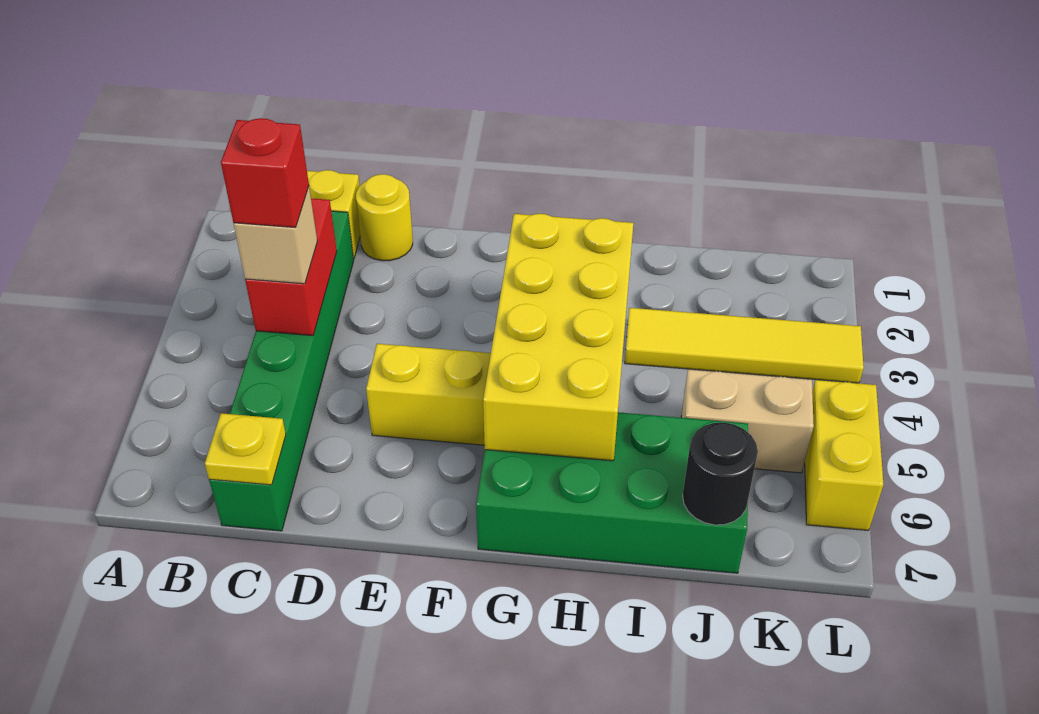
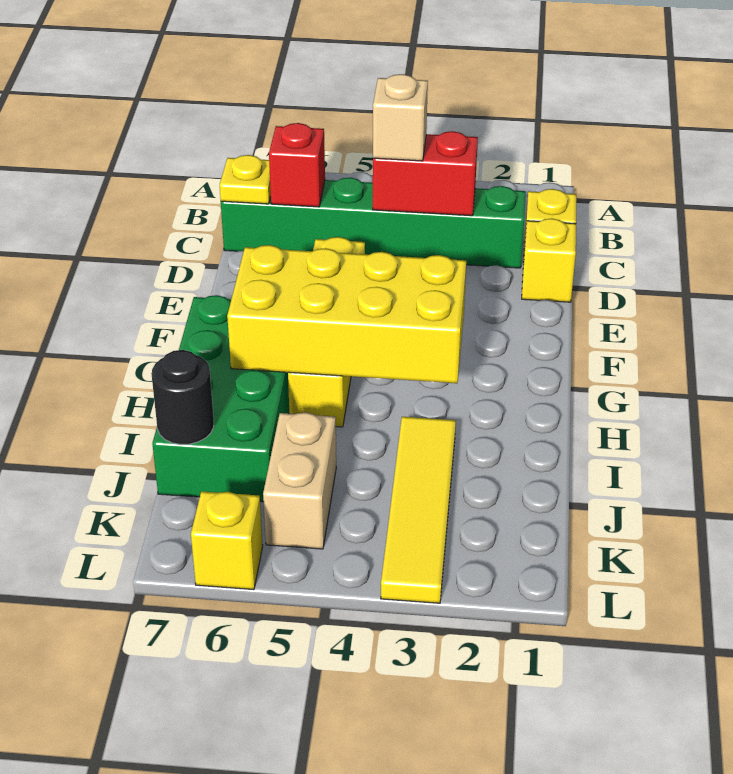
red brick C4 level 4 -> red brick C6 level 2
yellow round brick D1 level 1 -> yellow brick D1 level 1
yellow brick L5:L6 level 1 -> yellow brick L6 level 1

